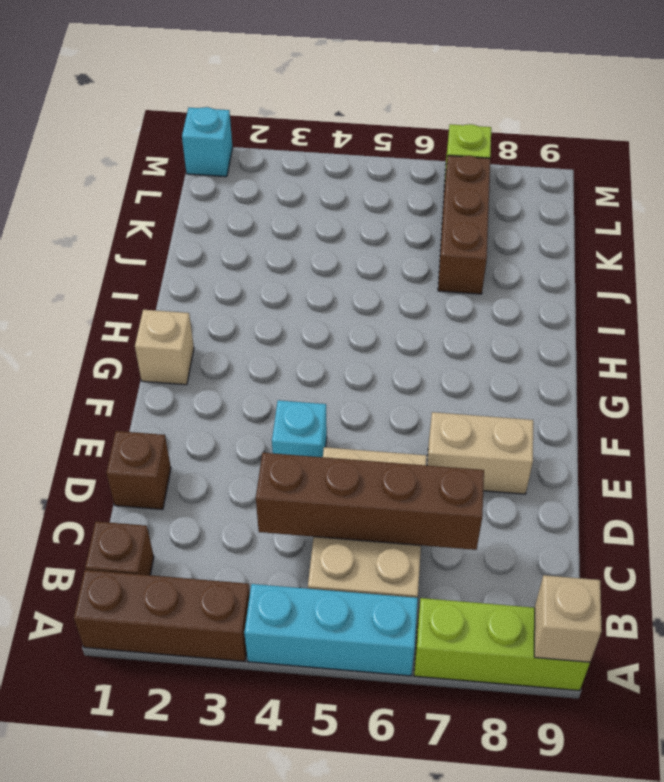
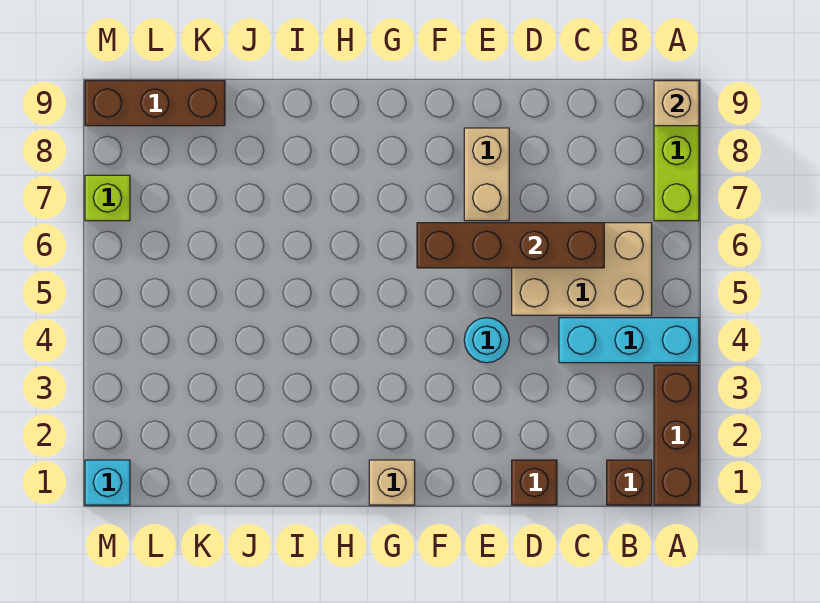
cyan brick A4:A6 level 1 -> cyan brick A4:C4 level 1
brown brick C4:C7 level 2 -> brown brick C6:F6 level 2
cyan brick E4 level 1 -> cyan round brick E4 level 1
brown brick J7:L7 level 1 -> brown brick K9:M9 level 1

